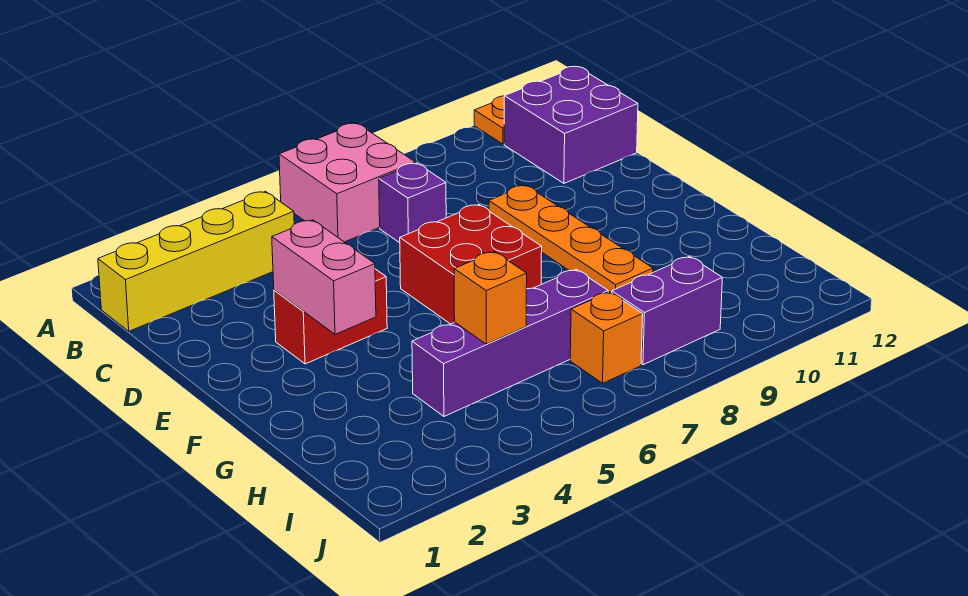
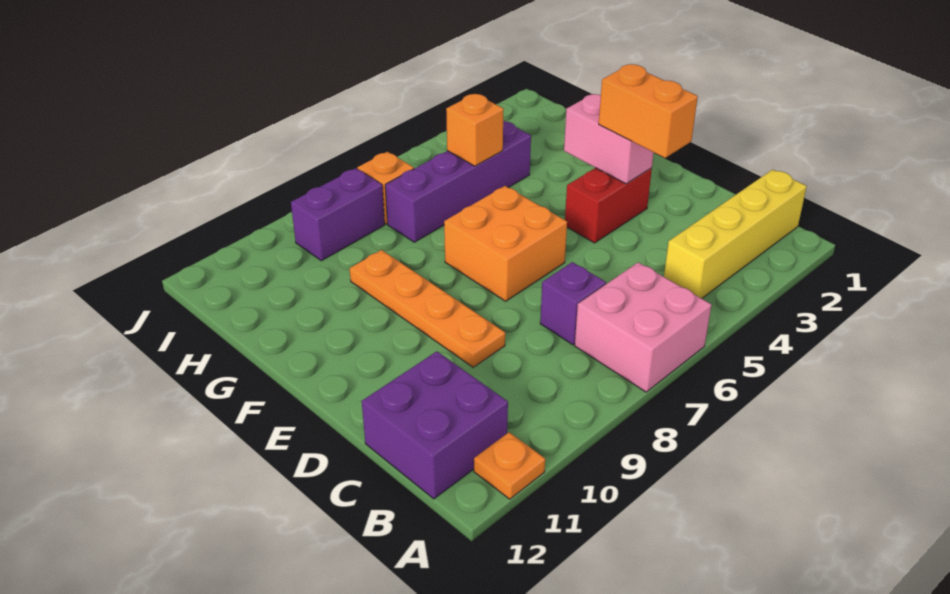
none -> orange brick D3:E3 level 3
red brick E6:F7 level 1 -> orange brick E6:F7 level 1

